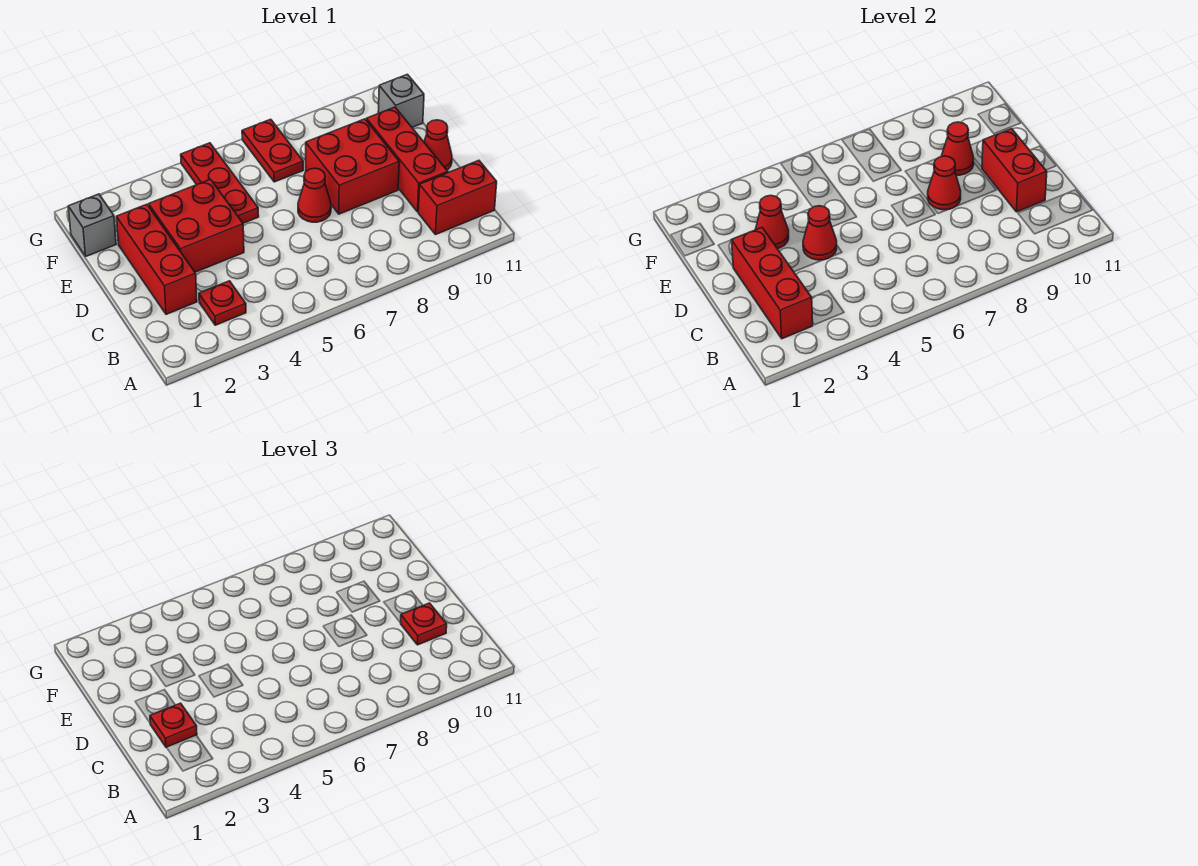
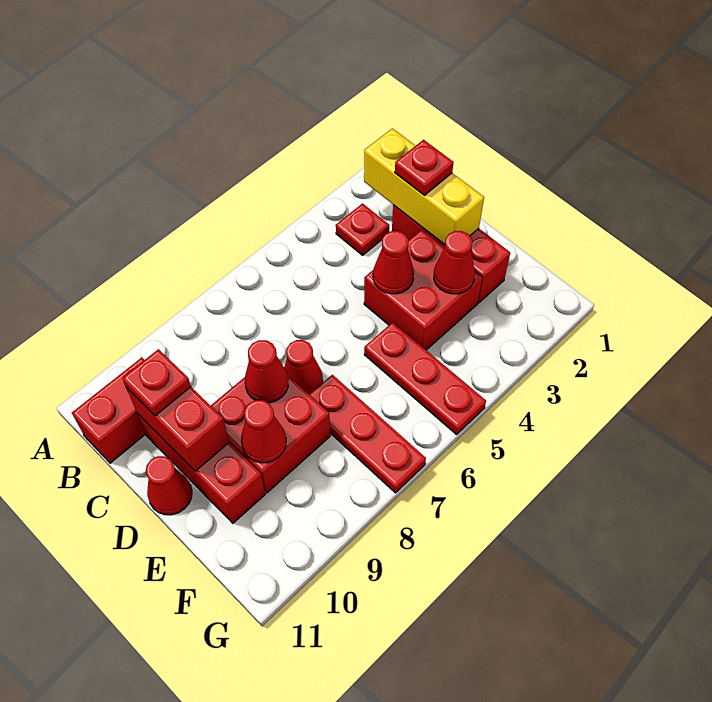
red brick B2:D2 level 2 -> yellow brick B2:D2 level 2
grey brick F1 level 1 -> none
red plate F7:G7 level 1 -> red plate E7:G7 level 1
grey brick F11 level 1 -> none

